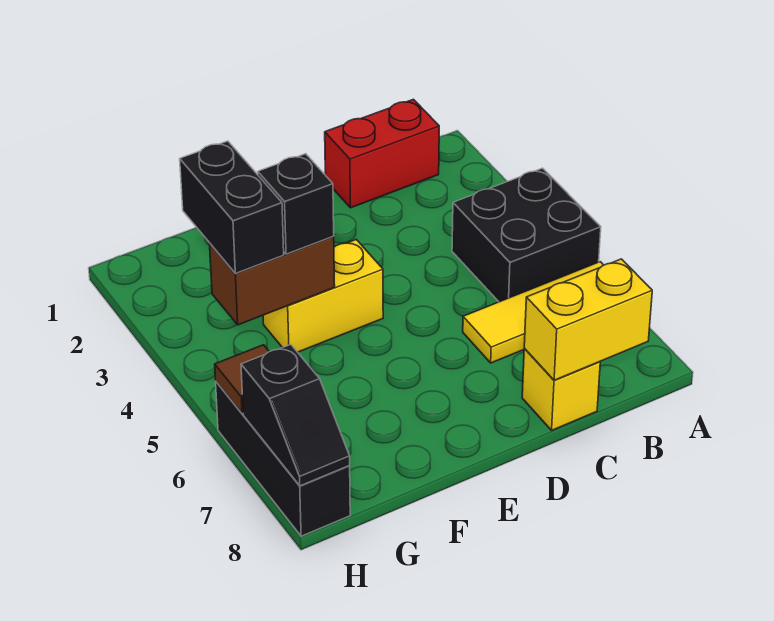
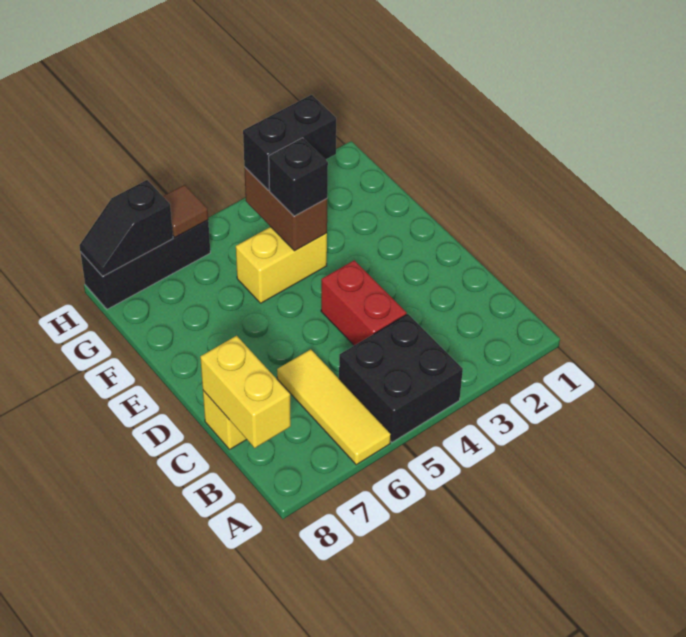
red brick B1:C1 level 1 -> red brick C4:D4 level 1
yellow brick E4:F4 level 1 -> yellow brick F4:F5 level 1

